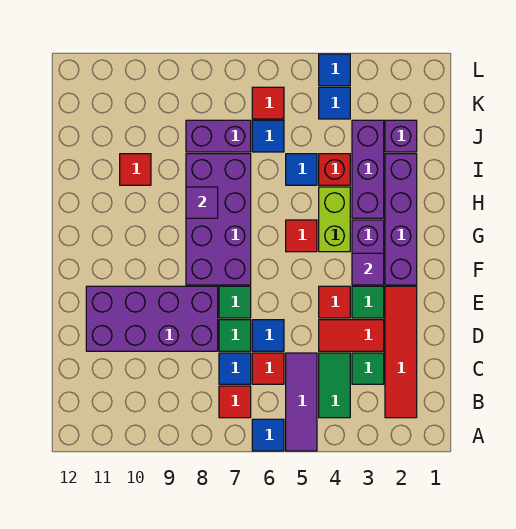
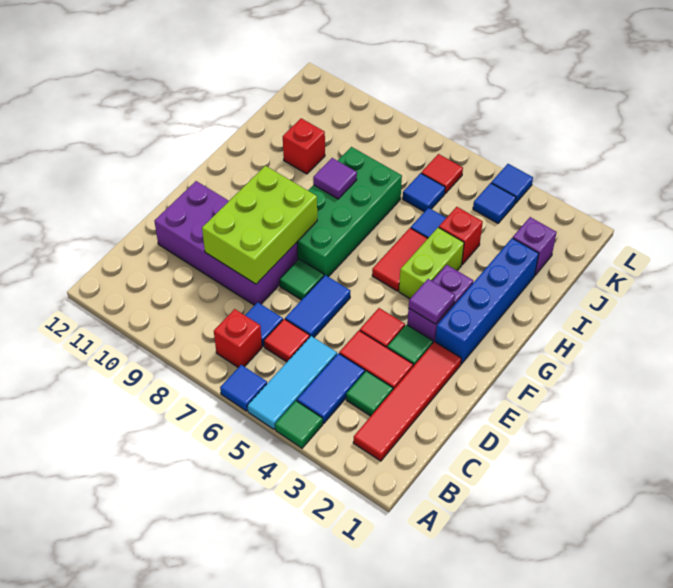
purple tile A5:C5 level 1 -> cyan tile A5:C5 level 1
green tile B4:C4 level 1 -> blue tile B4:C4 level 1
red tile B7 level 1 -> red brick B7 level 1
blue tile D6 level 1 -> blue tile D6:E6 level 1
green tile D7 level 1 -> green tile A4 level 1
none -> lime brick D8:F9 level 2
purple brick F2:I2 level 1 -> blue brick F2:I2 level 1
purple brick F7:I8 level 1 -> green brick F7:I8 level 1
red tile G5 level 1 -> red tile G5:H5 level 1
purple brick H3:J3 level 1 -> none
red tile I10 level 1 -> red brick I10 level 1
purple brick J7:J8 level 1 -> none

